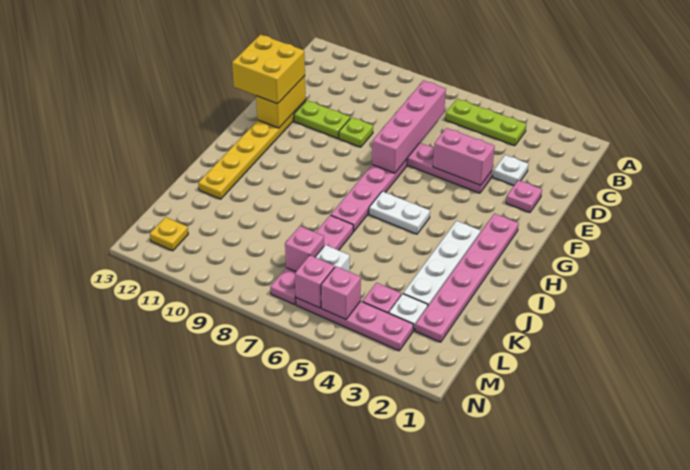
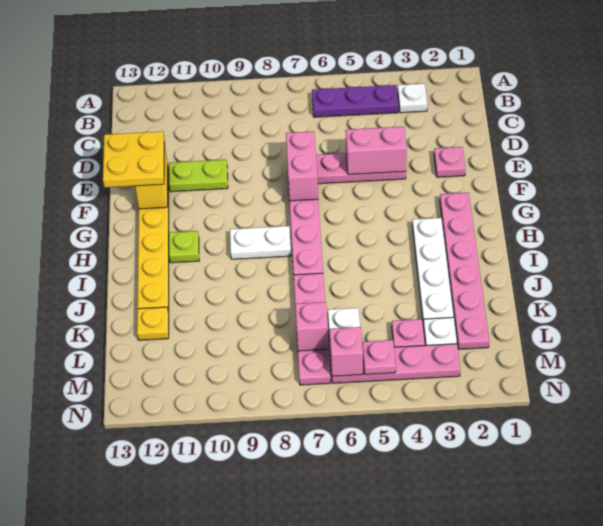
lime plate B4:B6 level 1 -> purple plate B4:B6 level 1
pink brick C7:F7 level 2 -> pink brick E7:F7 level 2
white plate D3 level 1 -> white plate B3 level 1
lime plate E9 level 1 -> lime plate H11 level 1
yellow brick E12:F13 level 3 -> yellow plate E12:F13 level 3
white plate H5:H6 level 1 -> white plate H8:H9 level 1
pink brick M5 level 2 -> pink plate M5 level 2
yellow plate M12 level 1 -> yellow plate K12 level 1

